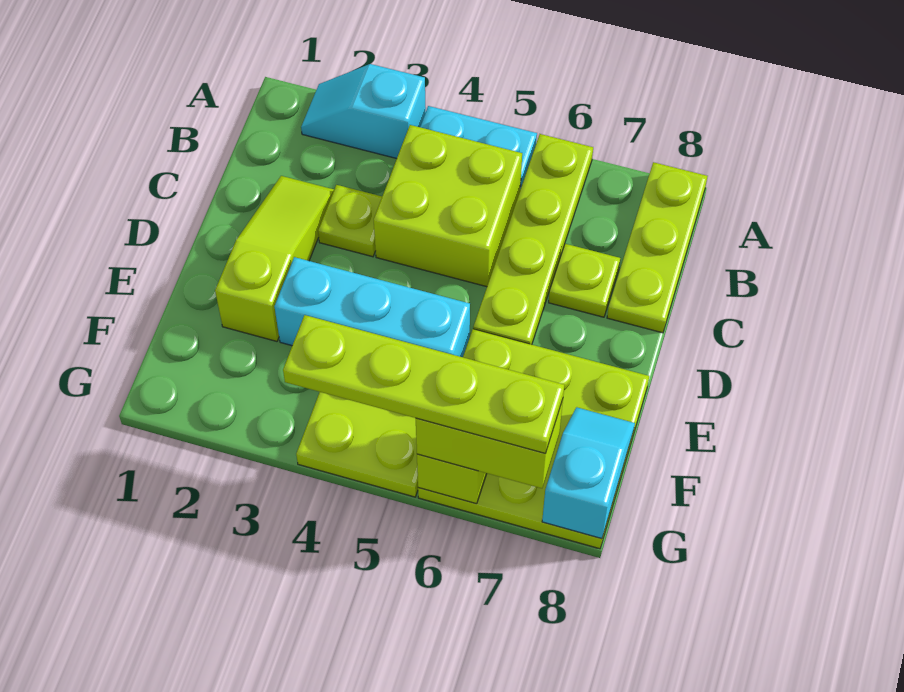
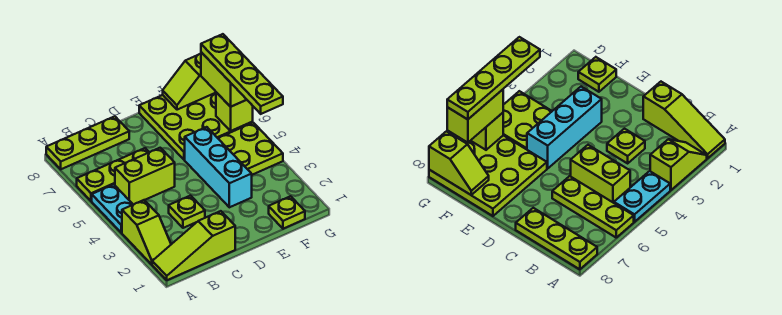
cyan slope A2:A3 level 1 top 3 -> lime slope A2:A3 level 1 top 3
lime plate A6:D6 level 1 -> lime plate A6:C6 level 1
lime brick B4:C5 level 1 -> lime brick B5:C5 level 1
lime slope C2:E2 level 1 top E -> lime slope A1:C1 level 1 top C
lime plate C7 level 1 -> lime plate F1 level 1
cyan slope F8:G8 level 2 top G -> lime slope F8:G8 level 2 top G

